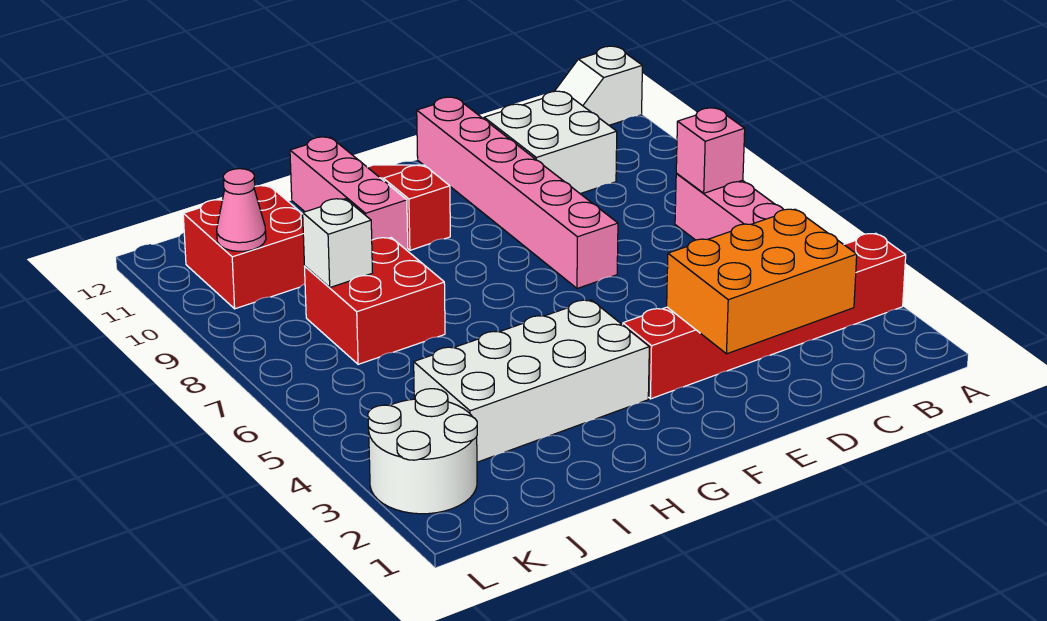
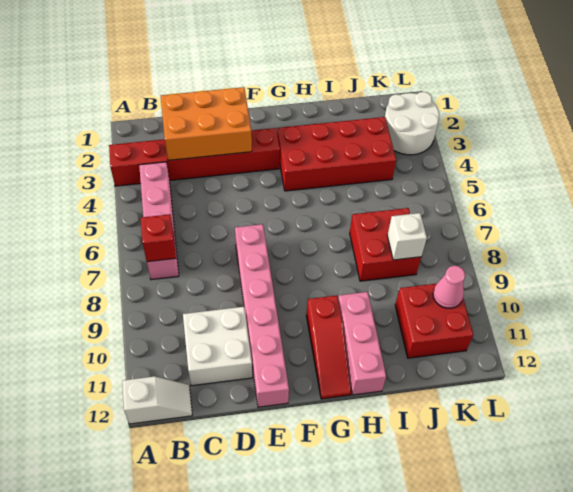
pink brick B7 level 2 -> red brick B7 level 2
white brick G3:J4 level 1 -> red brick G3:J4 level 1

